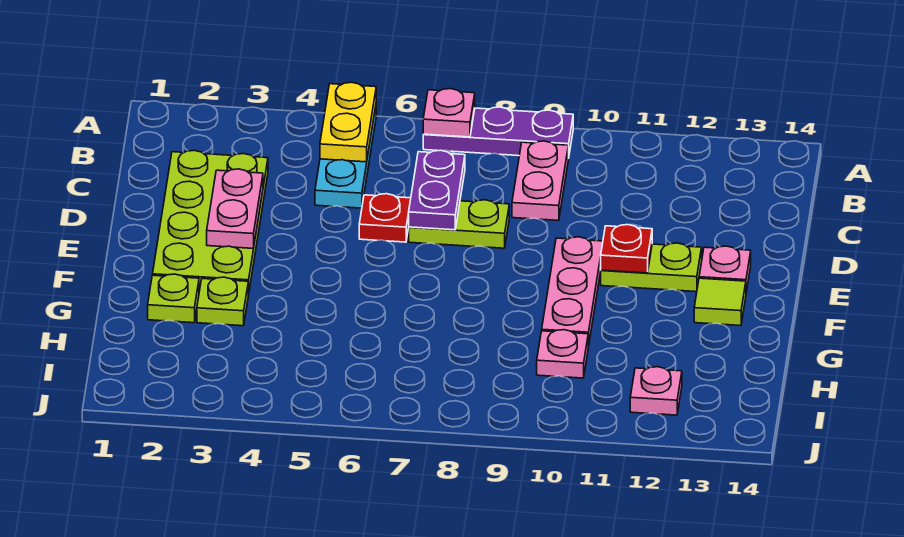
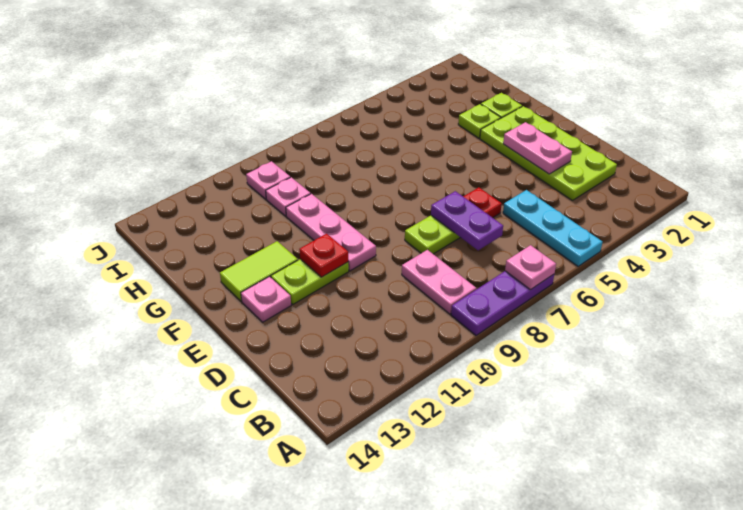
yellow plate A5:B5 level 2 -> none
lime tile F13 level 1 -> lime tile F12:F13 level 1
pink plate I12 level 1 -> pink plate I10 level 1

